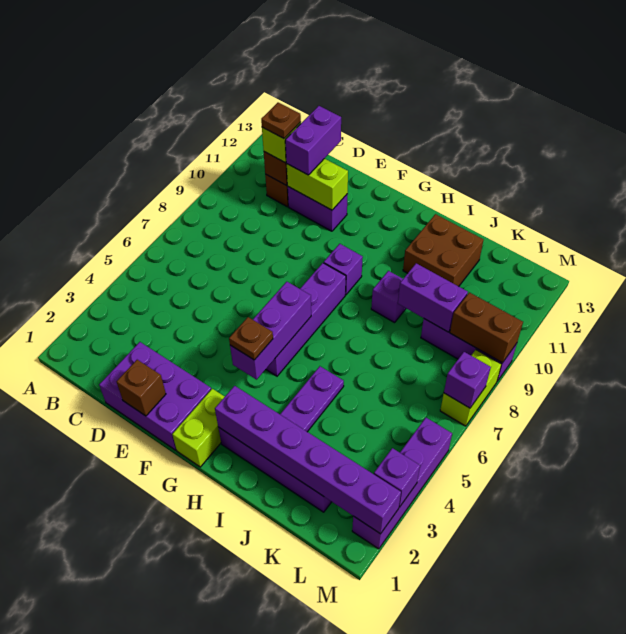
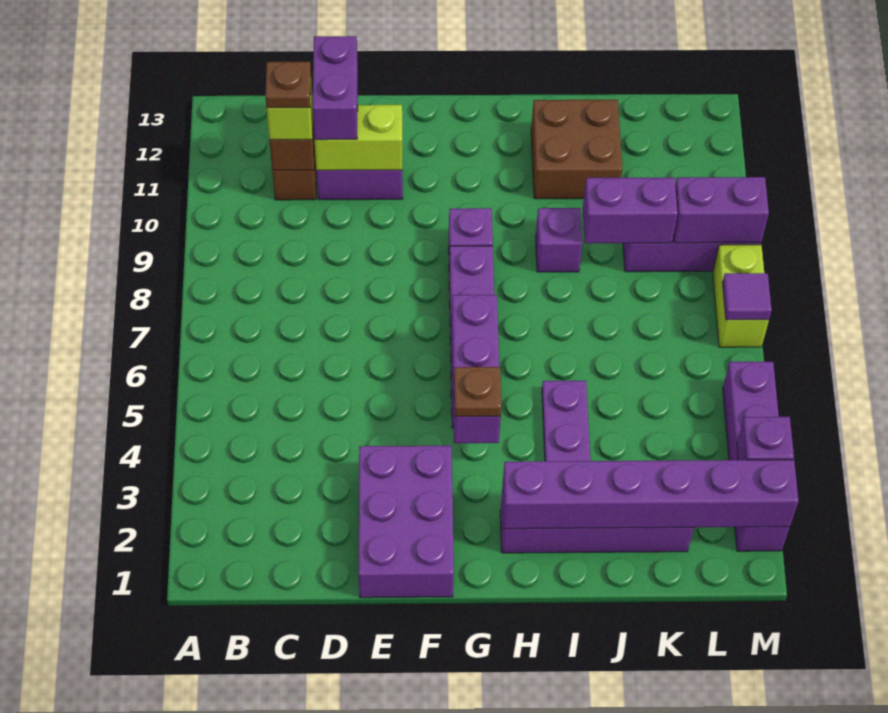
purple brick D1:F2 level 1 -> purple brick E1:F3 level 1
brown brick E1 level 2 -> none
lime brick G1:G2 level 1 -> none
brown brick L9:M9 level 2 -> purple brick L9:M9 level 2
purple brick M7 level 2 -> purple tile M7 level 2

